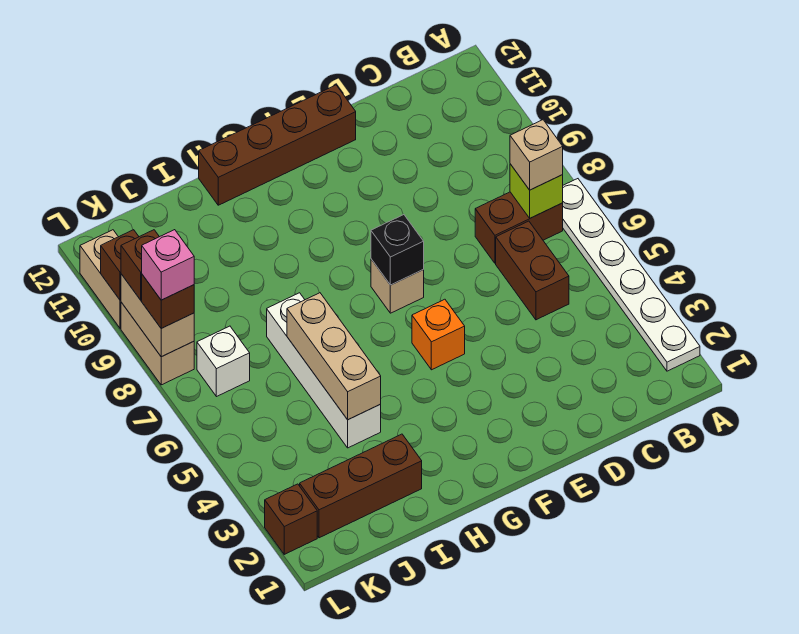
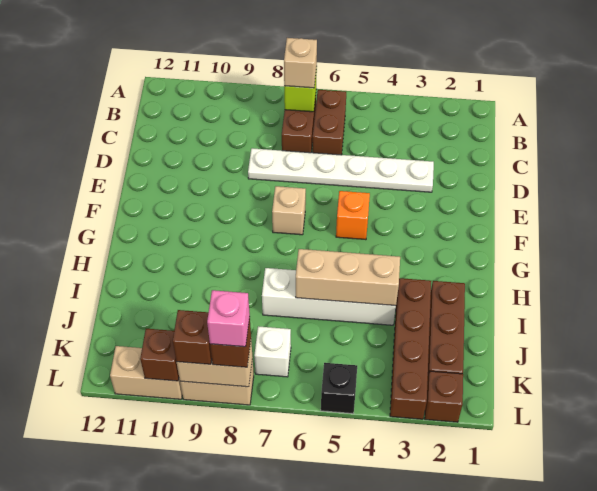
white plate A2:A7 level 1 -> white plate D3:D8 level 1
brown brick C5:C6 level 1 -> brown brick B6:C6 level 1
brown brick E12:H12 level 1 -> brown brick I3:L3 level 1
black brick F7 level 2 -> black brick L5 level 1

